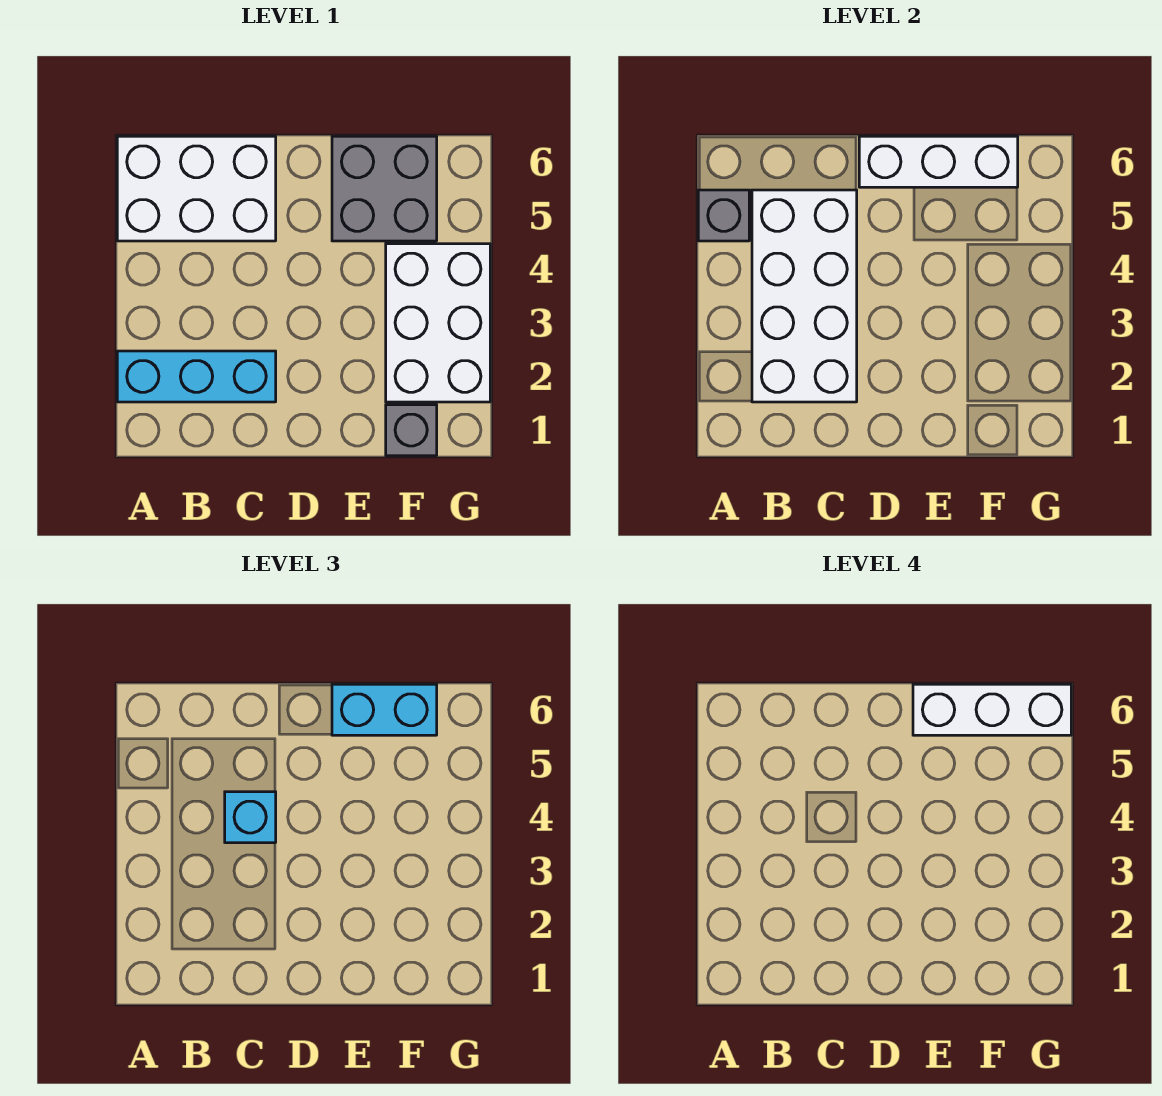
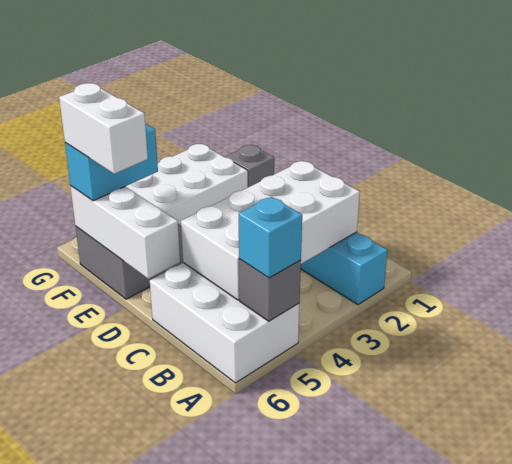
cyan brick C4 level 3 -> cyan brick A5 level 3
cyan brick E6:F6 level 3 -> cyan brick F5:F6 level 3
white brick E6:G6 level 4 -> white brick E6:F6 level 4

